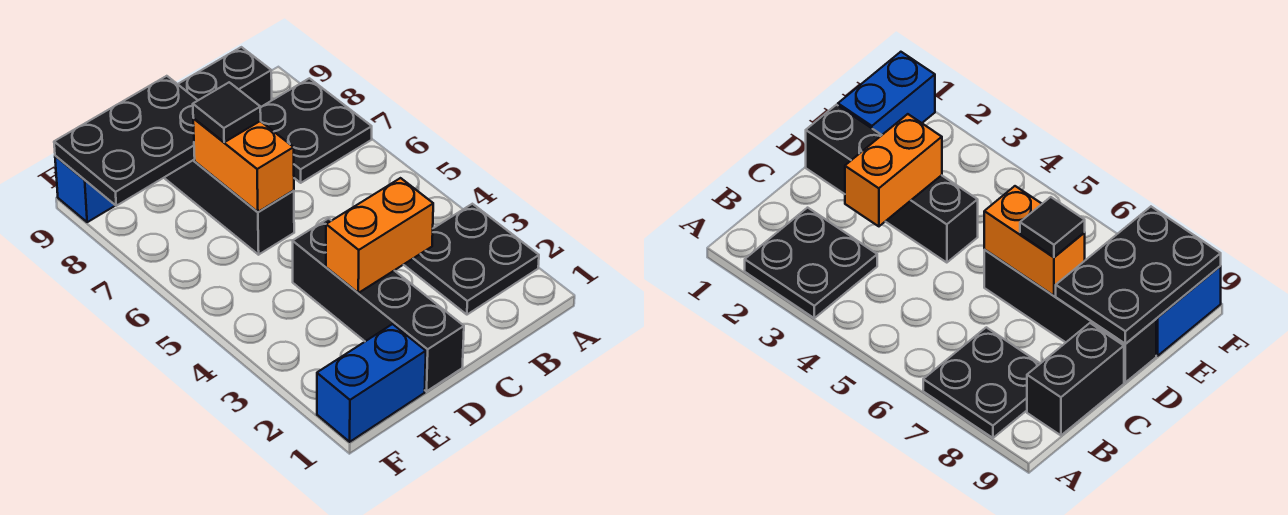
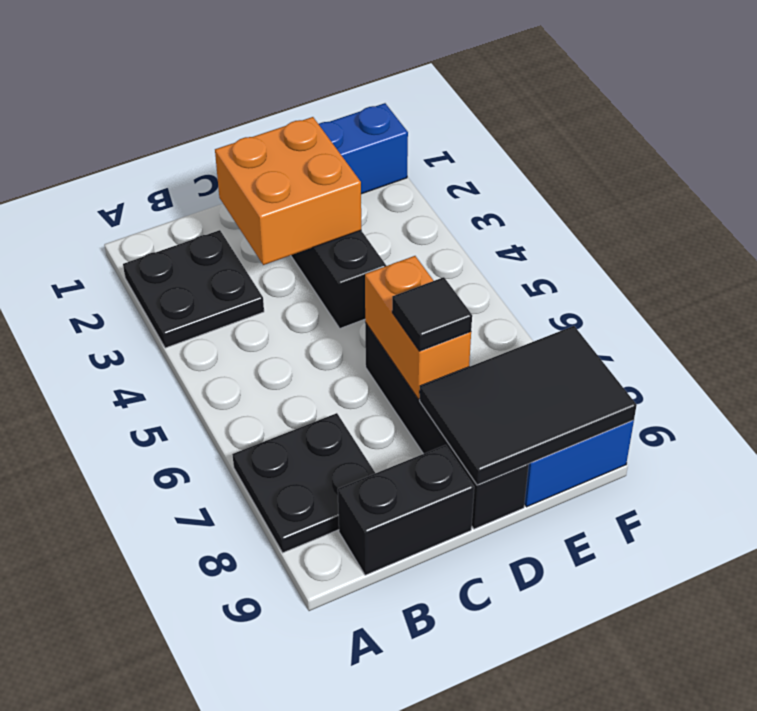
orange brick C3:D3 level 2 -> orange brick C2:D3 level 2
black plate D8:F9 level 2 -> black tile D8:F9 level 2

